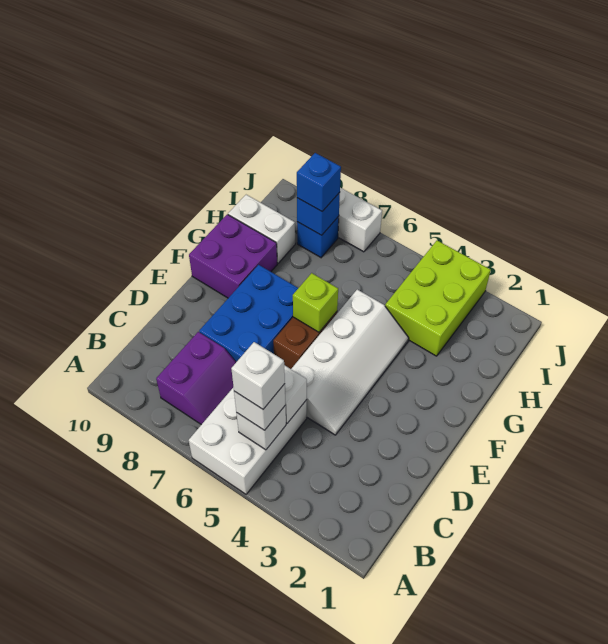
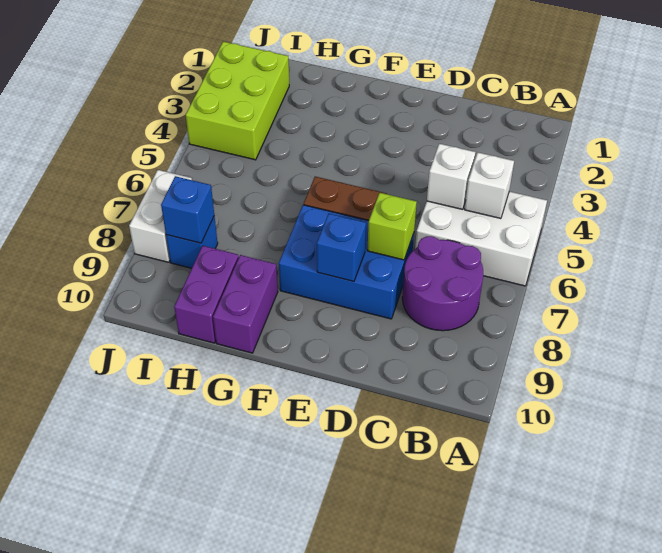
white brick B5 level 3 -> none
white brick B5 level 4 -> none
purple slope B7:C8 level 1 top 8 -> purple round brick B7:C8 level 1
white slope D4:G5 level 1 top 5 -> none
lime brick F6 level 2 -> lime brick D7 level 2
purple brick F9:G10 level 1 -> purple brick G9:G10 level 1
lime brick H3:J4 level 1 -> lime brick I2:J4 level 1
white brick H9:H10 level 1 -> purple brick H9:H10 level 1
blue brick I8 level 3 -> blue brick E8 level 2

